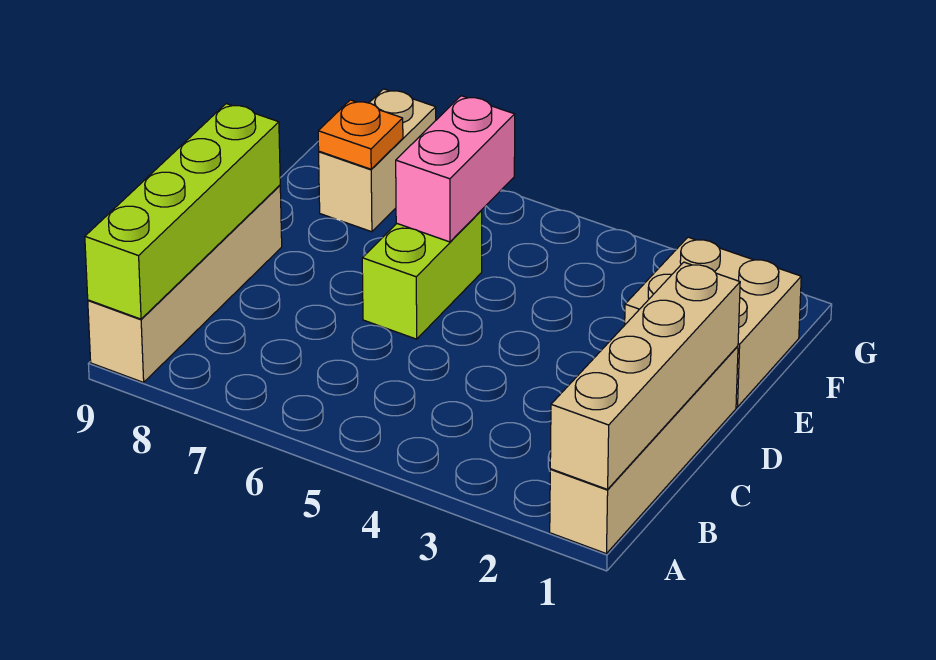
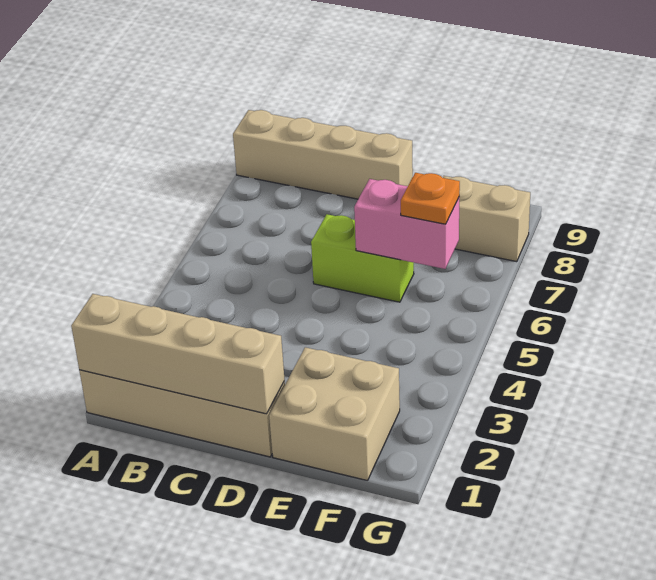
lime brick A9:D9 level 2 -> none
orange plate F8 level 2 -> orange plate F6 level 3

